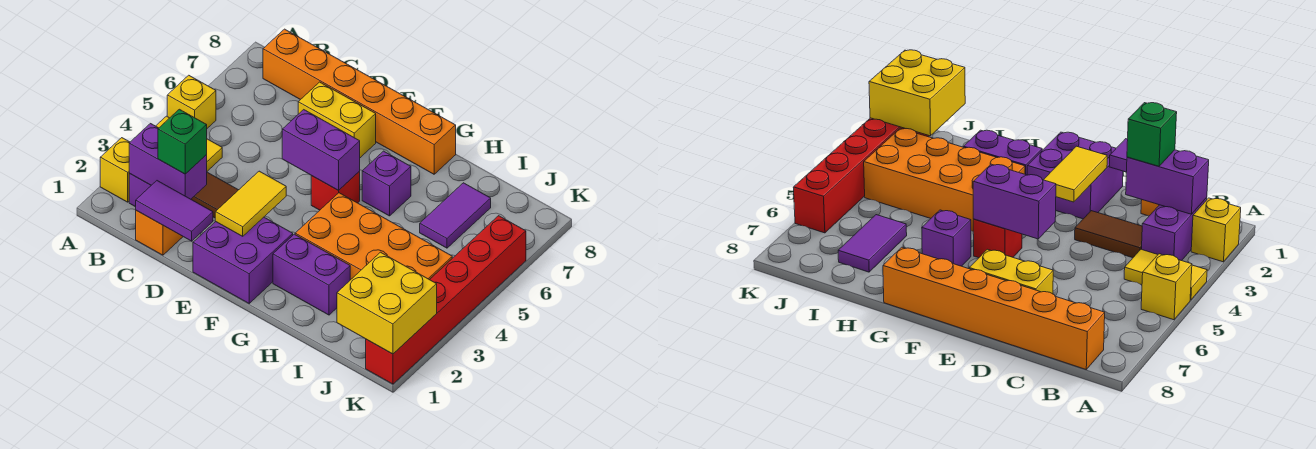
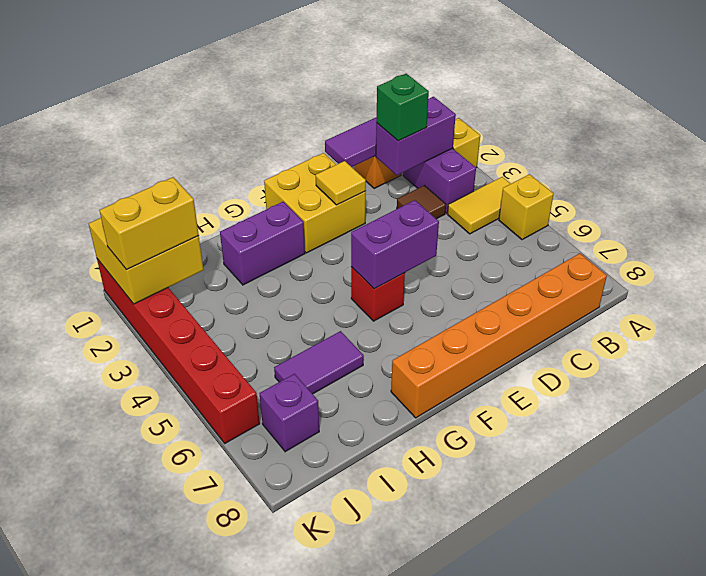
brown tile C3:D3 level 1 -> brown tile C3 level 1
yellow brick D7:E7 level 1 -> yellow brick J2:K2 level 3
purple brick E1:F2 level 1 -> yellow brick E1:F2 level 1
yellow tile E2:E3 level 2 -> yellow tile E2 level 2
orange brick G3:J4 level 1 -> none
purple brick G6 level 1 -> purple brick J7 level 1
purple tile I6:I7 level 1 -> purple tile H6:I6 level 1

